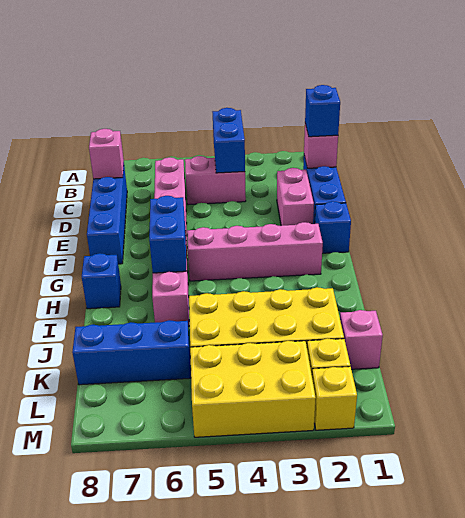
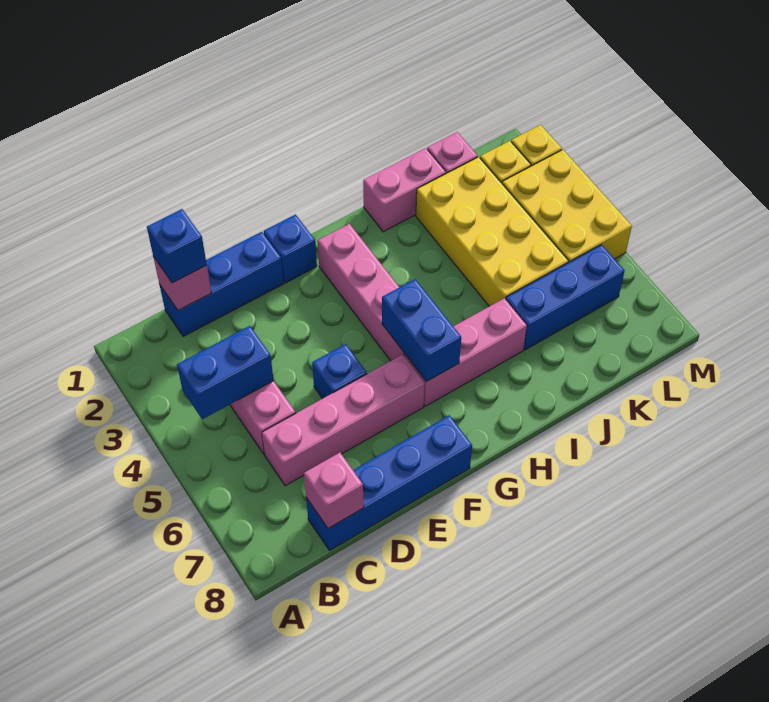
pink brick D2:E2 level 1 -> pink brick I1:J1 level 1
blue brick G6:H6 level 2 -> blue brick G5:G6 level 2
blue brick H8 level 1 -> blue brick E5 level 1
blue brick K6:K8 level 1 -> blue brick J6:L6 level 1

